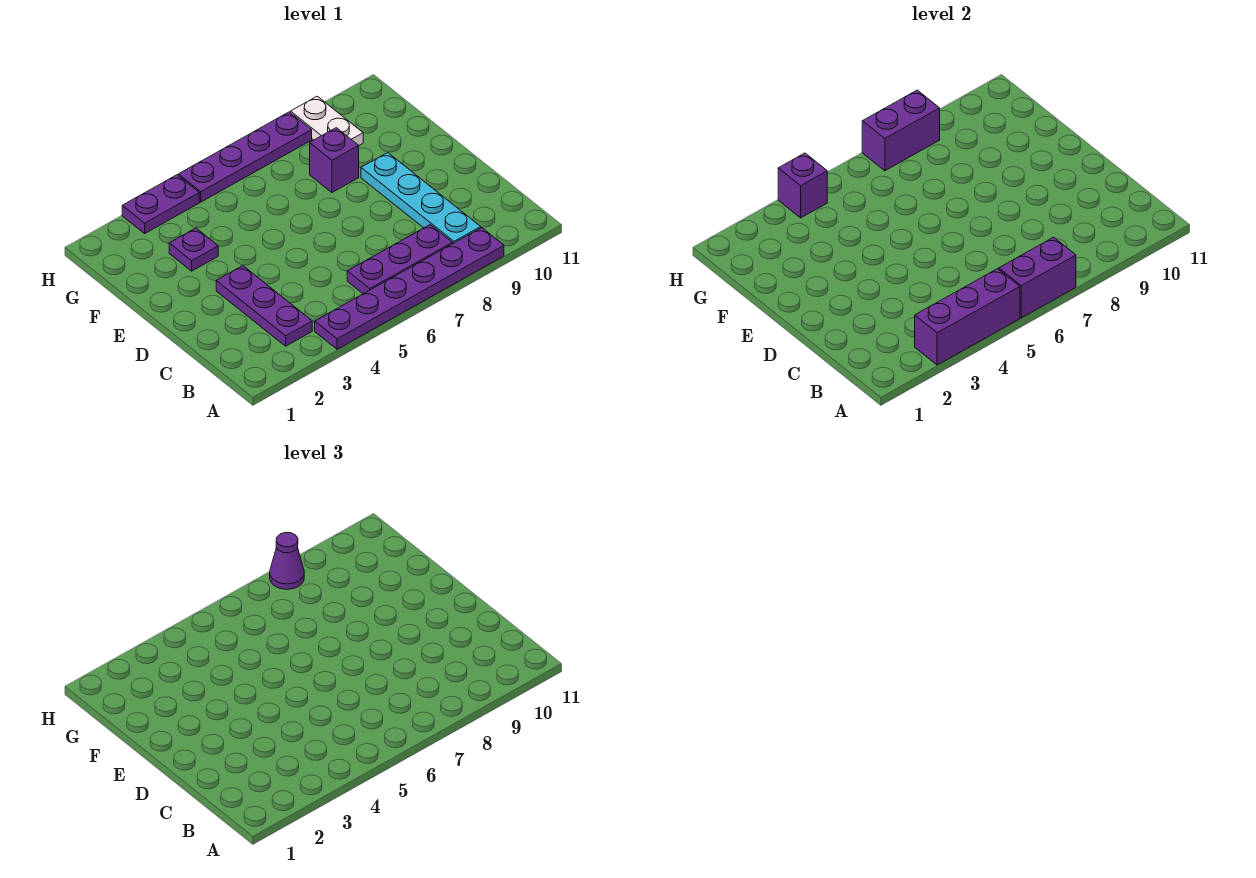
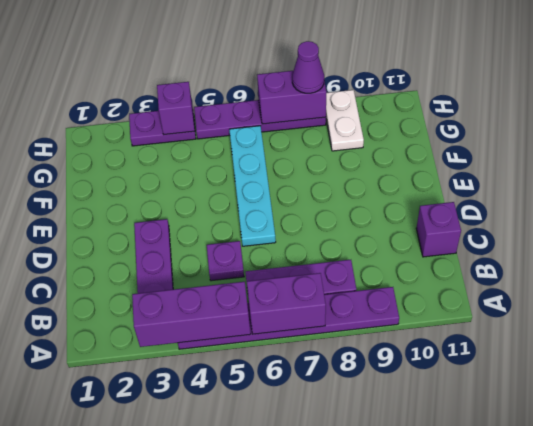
cyan plate B9:E9 level 1 -> cyan plate D6:G6 level 1
purple plate F3 level 1 -> purple plate C5 level 1
purple brick F8 level 1 -> purple brick C11 level 1

